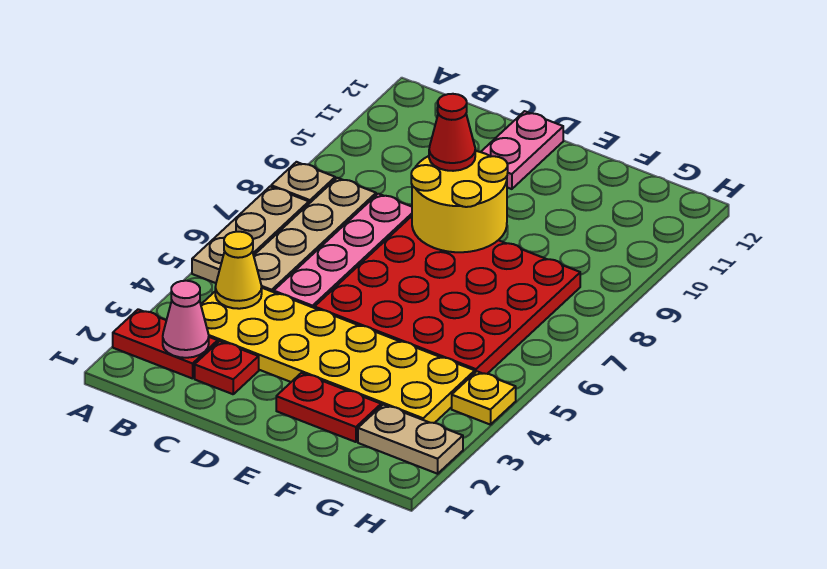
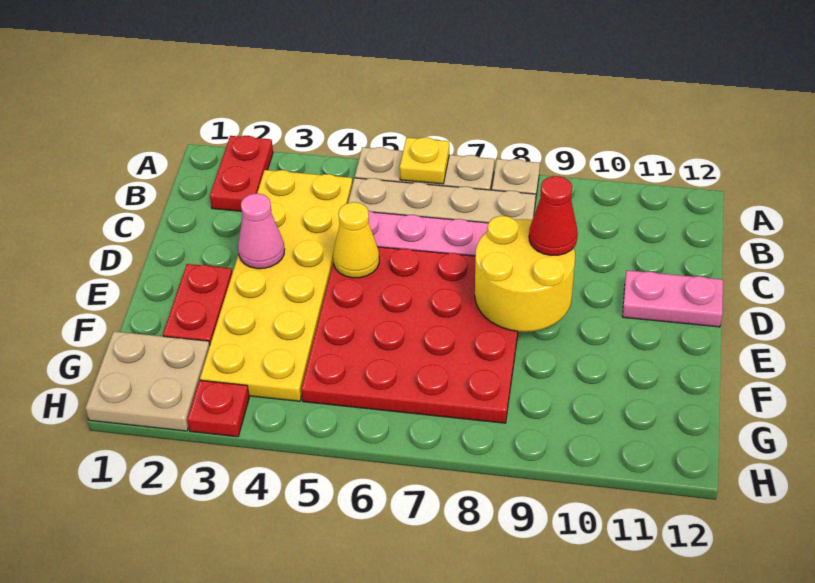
pink cone B2 level 2 -> pink cone D3 level 2
yellow cone B4 level 2 -> yellow cone D5 level 2
red plate C2 level 1 -> red plate H3 level 1
tan plate G2:H2 level 1 -> tan plate G1:H2 level 1
yellow plate H4 level 1 -> yellow plate A6 level 2

